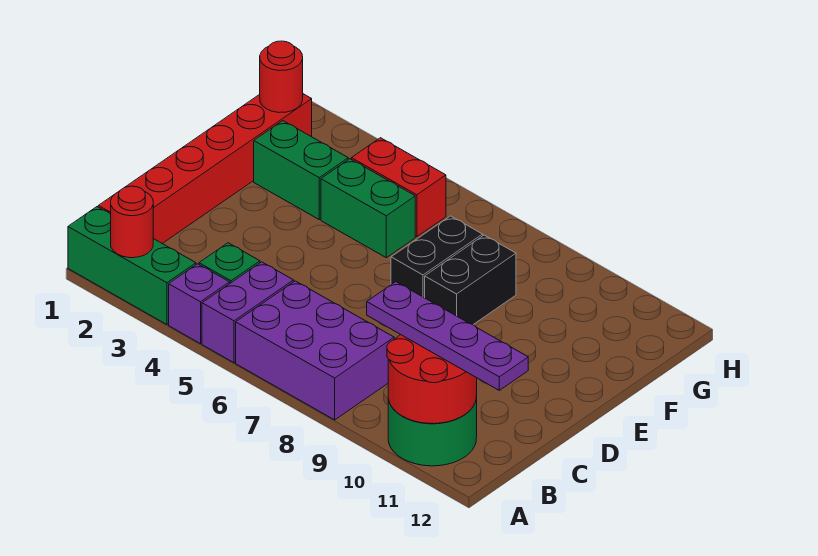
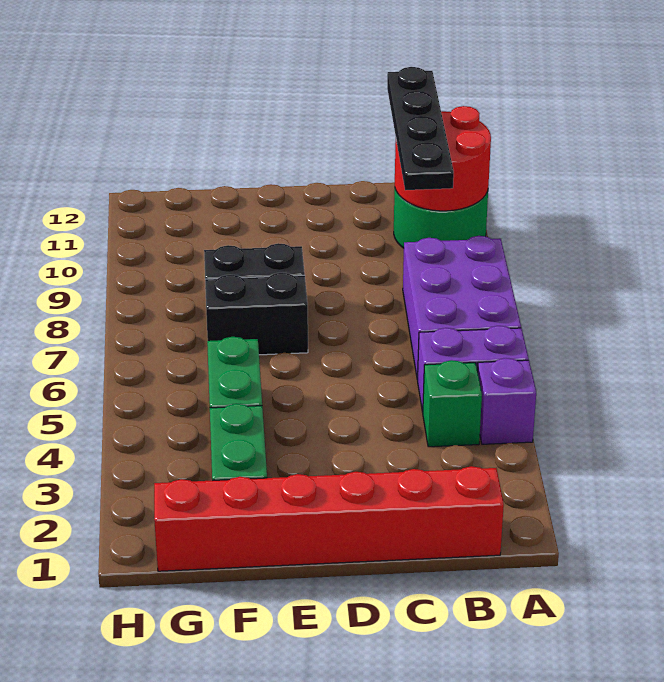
green brick A1:A3 level 1 -> none
red round brick A2 level 2 -> none
purple plate B9:B12 level 3 -> black plate B9:B12 level 3
red round brick G1 level 2 -> none
red brick G4:G5 level 1 -> none

